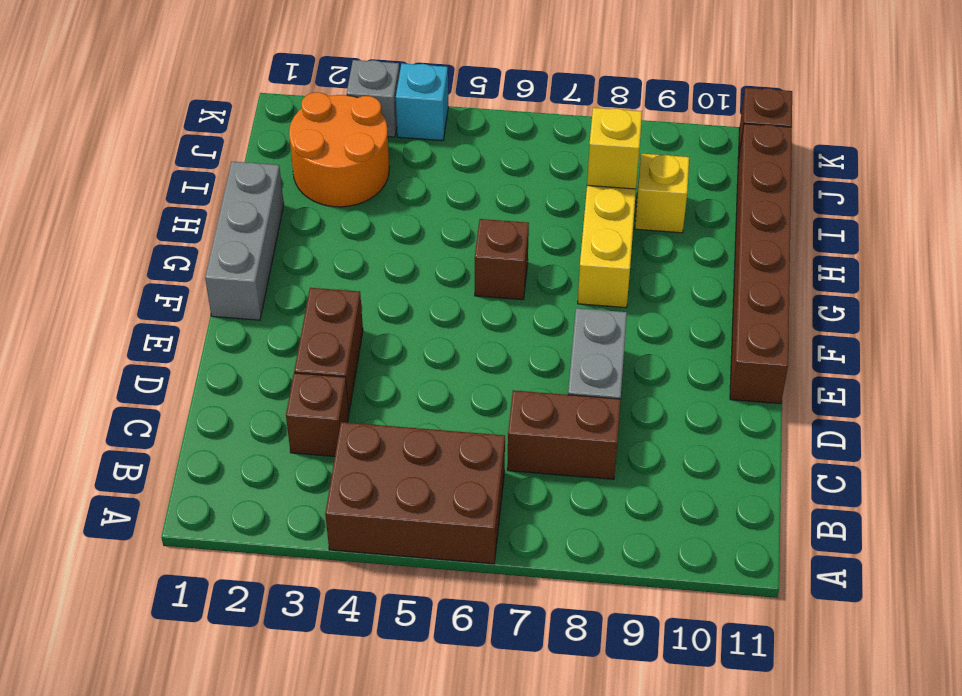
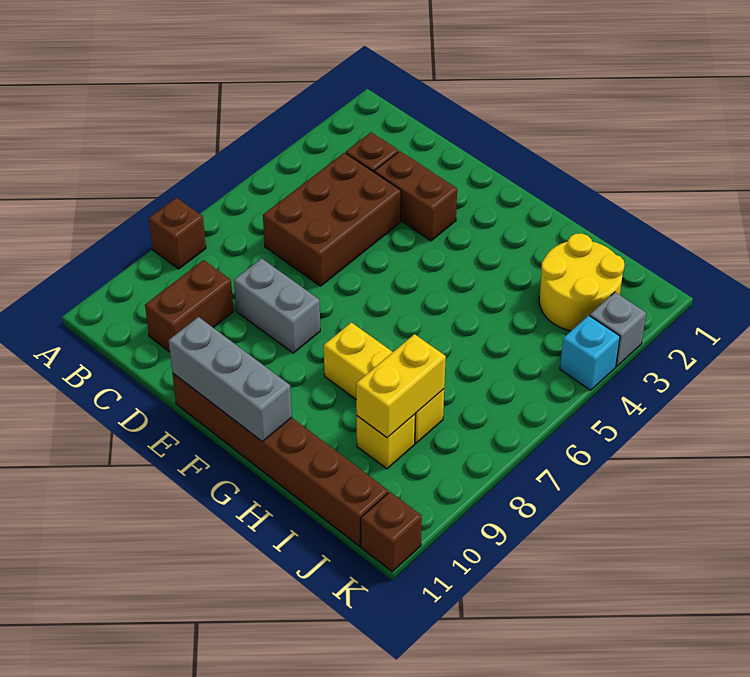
brown brick A4:B6 level 1 -> brown brick C4:D6 level 1
brown brick C7:C8 level 1 -> brown brick C9:C10 level 1
grey brick F1:H1 level 1 -> grey brick E11:G11 level 2
brown brick G6 level 1 -> brown brick A8 level 1
orange round brick I2:J3 level 1 -> yellow round brick I2:J3 level 1
yellow brick I8 level 2 -> yellow brick I8:I9 level 2

